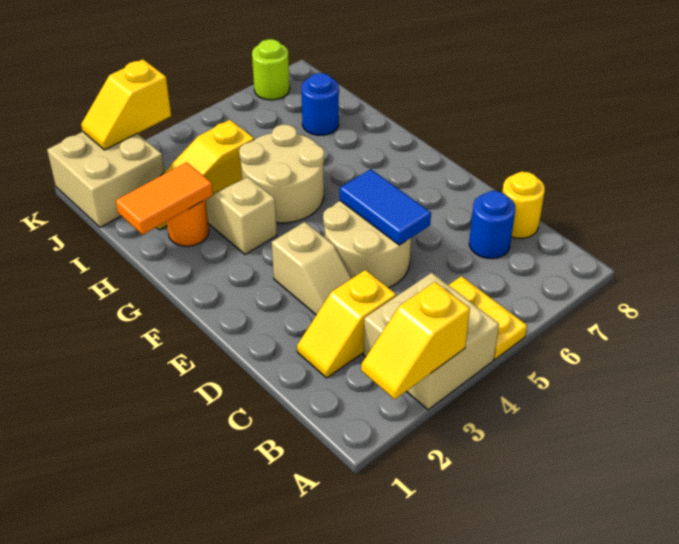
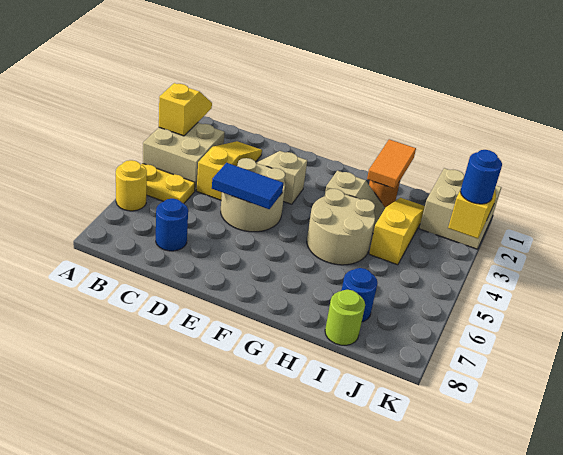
yellow slope C2:C3 level 1 top 3 -> yellow slope C2:C4 level 1 top 4
yellow round brick C8 level 1 -> yellow round brick A6 level 1
none -> blue round brick K3 level 3
lime round brick K7 level 1 -> lime round brick I8 level 1

